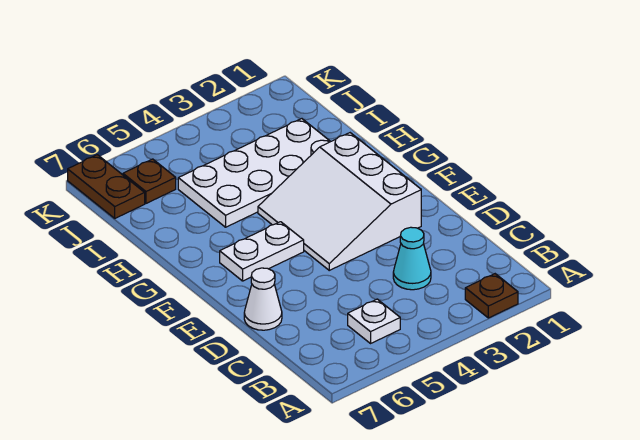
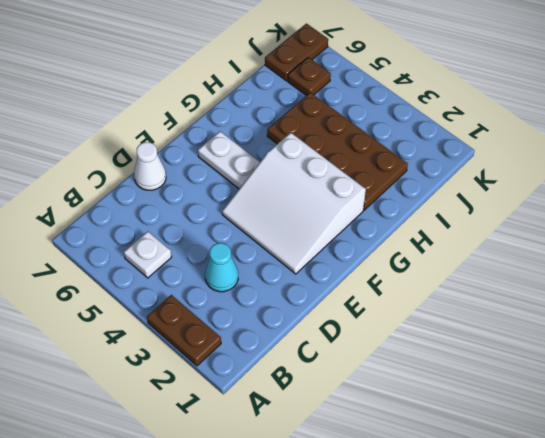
brown plate A2 level 1 -> brown plate A2:A3 level 1
white slope E2:G4 level 1 top 2 -> white slope E2:G4 level 1 top G
white plate H2:I5 level 1 -> brown plate H2:I5 level 1

